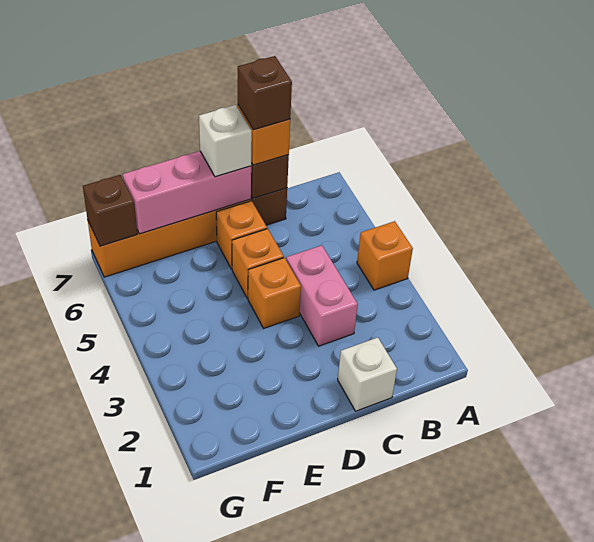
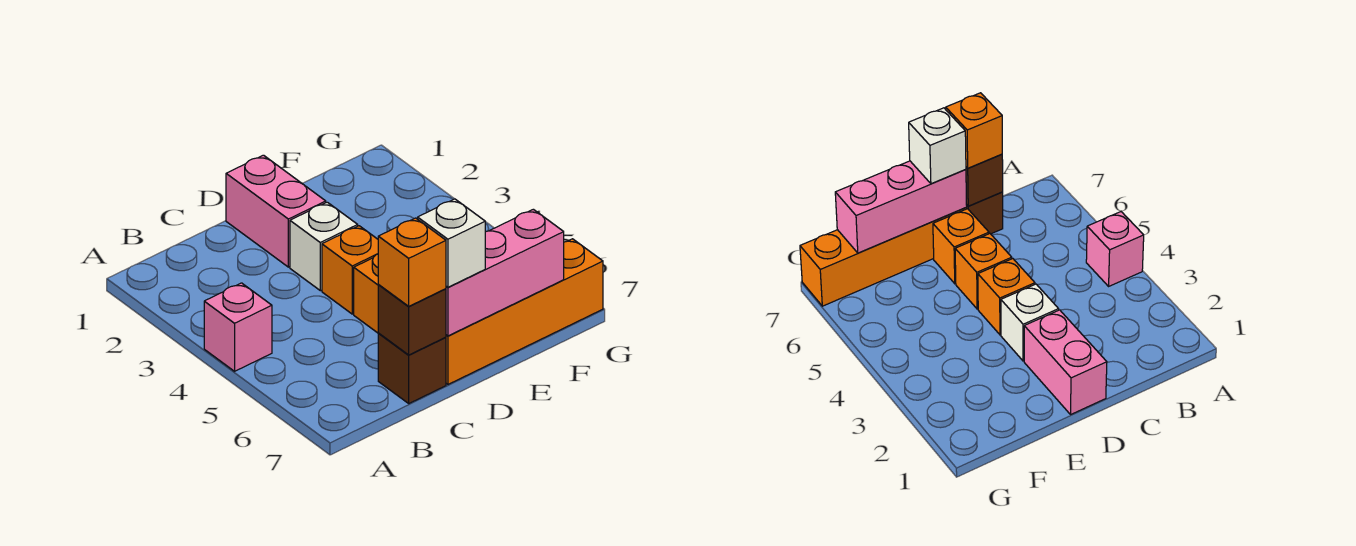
orange brick A4 level 1 -> pink brick A4 level 1
white brick C1 level 1 -> white brick D3 level 1
pink brick C3:C4 level 1 -> pink brick D1:D2 level 1
brown brick C7 level 4 -> none
brown brick G7 level 2 -> none

